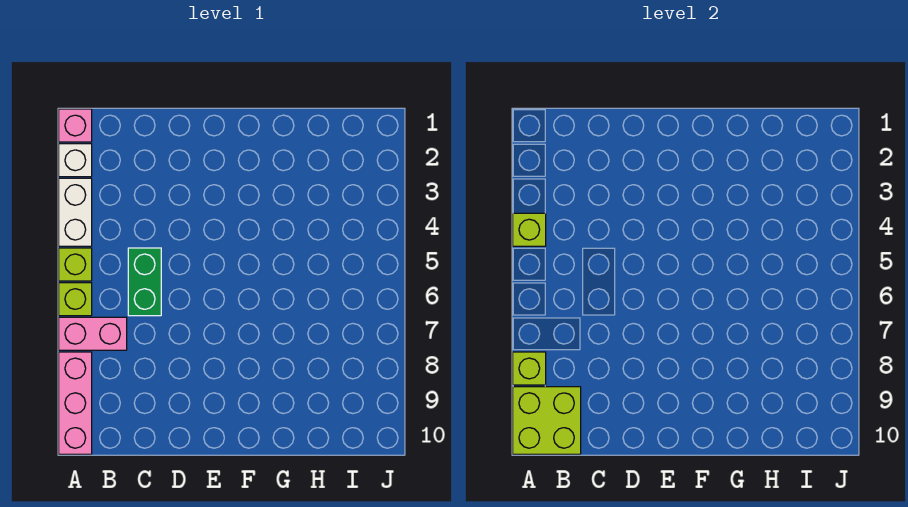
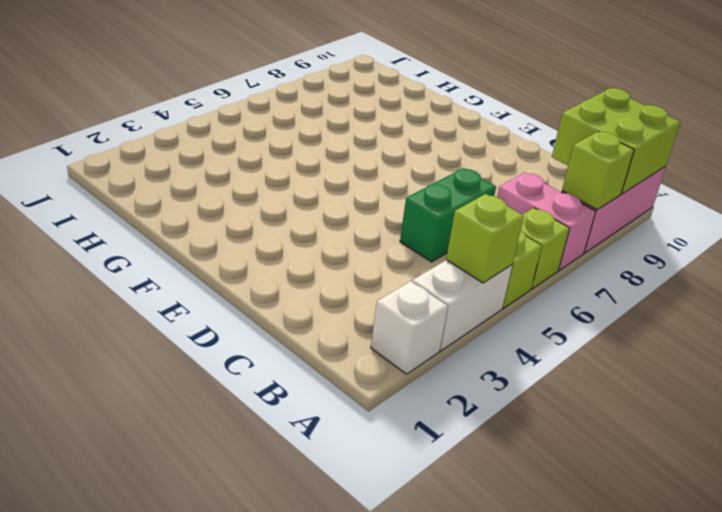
pink brick A1 level 1 -> none

